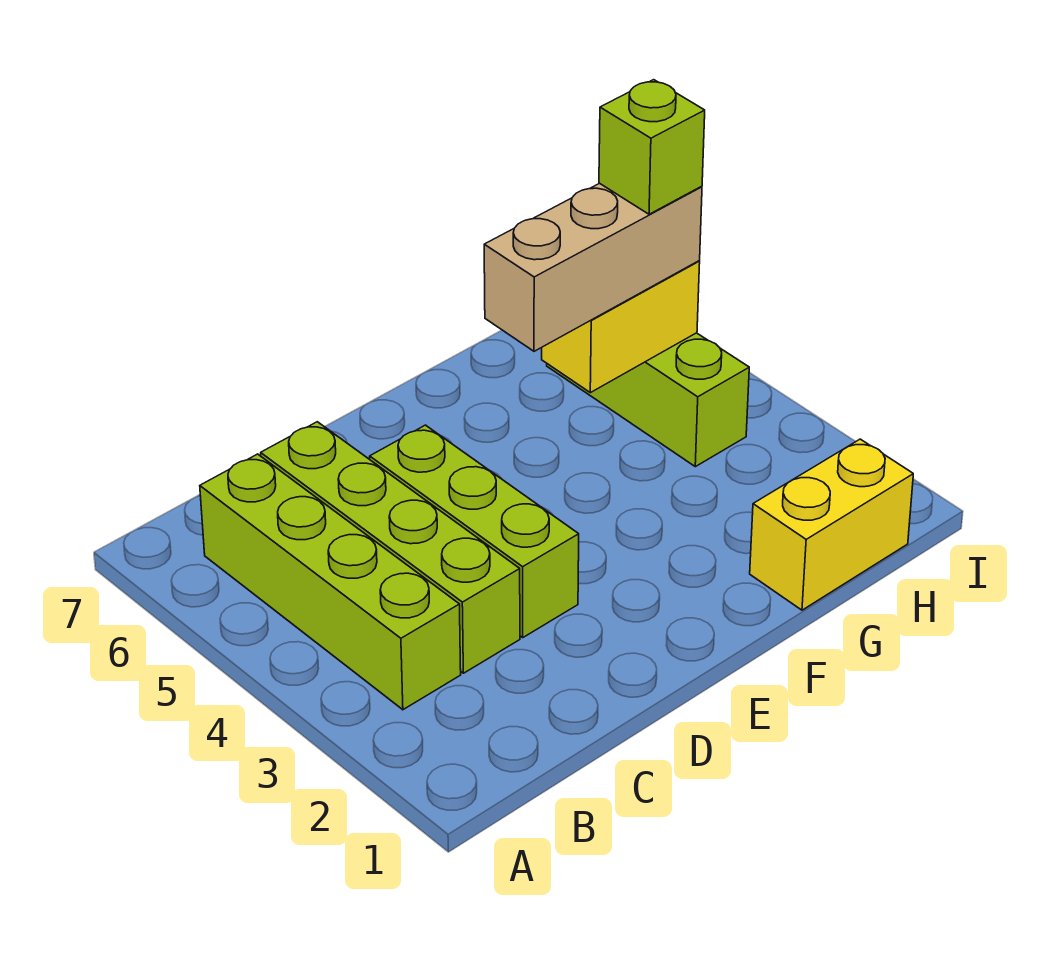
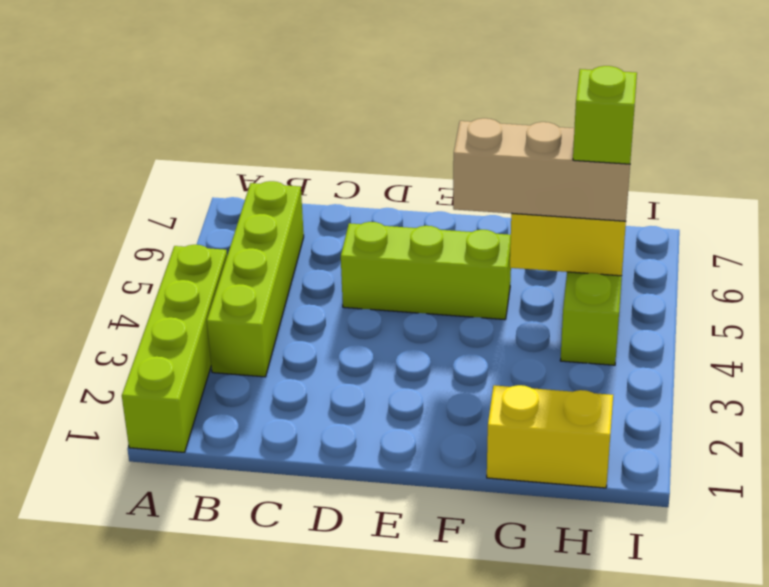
lime brick C3:C6 level 1 -> lime brick A1:A4 level 1
lime brick D3:D5 level 1 -> lime brick D5:F5 level 1

